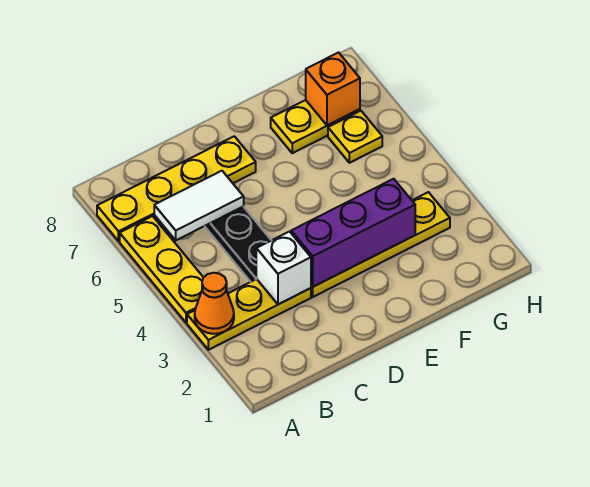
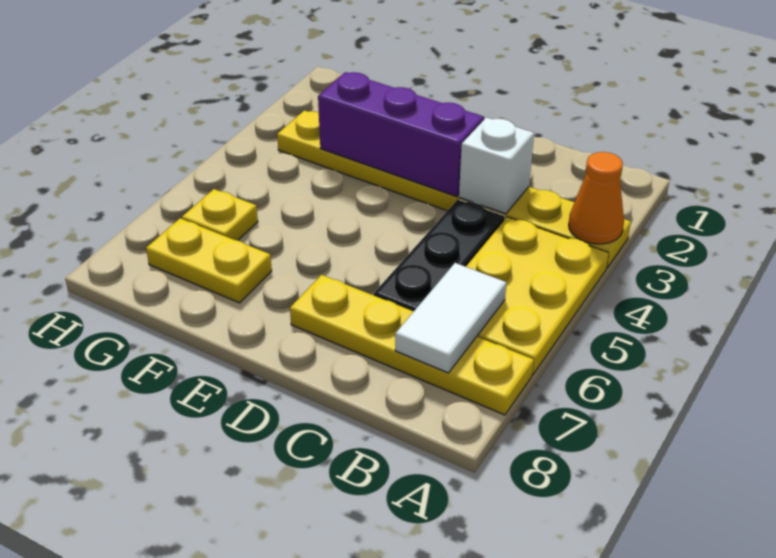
yellow plate A4:A6 level 1 -> yellow plate A4:B6 level 1
white tile B6:C6 level 2 -> white tile B6:B7 level 2
orange brick G7 level 2 -> none

